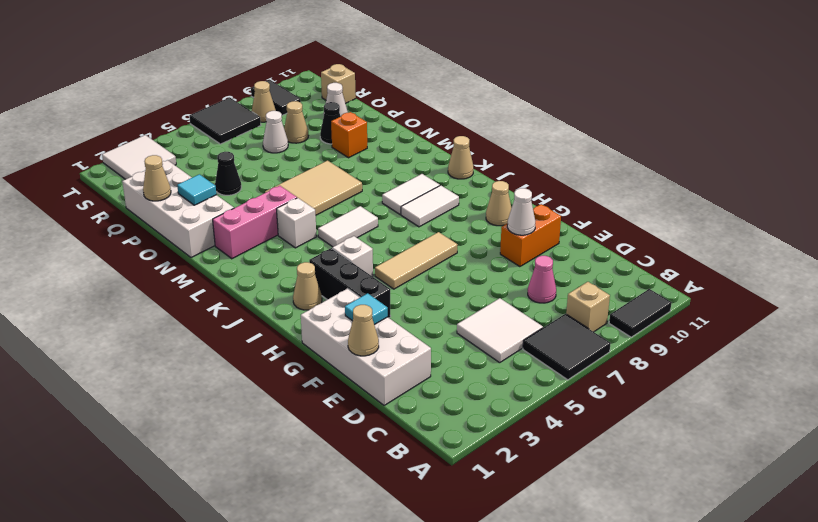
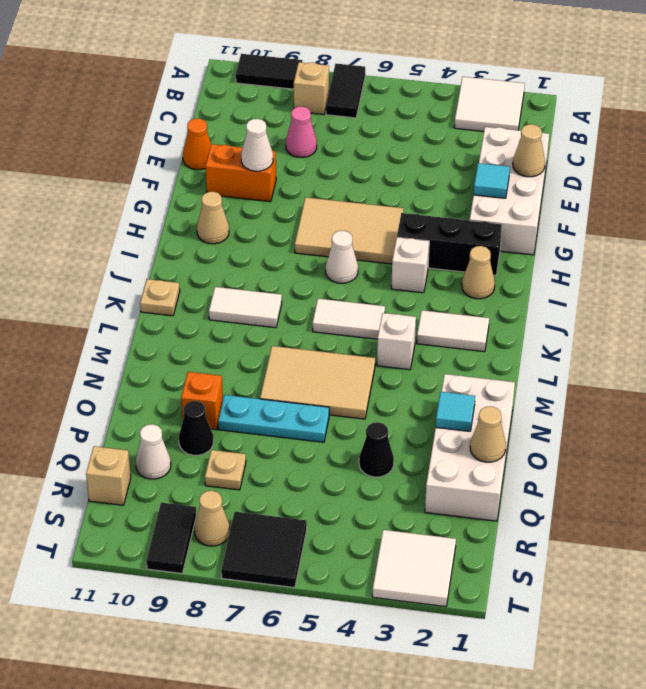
black tile A6:B7 level 1 -> black tile A7:B7 level 1
white tile C5:D6 level 1 -> white tile A2:B3 level 1
none -> orange cone E11 level 1
black brick G3:I3 level 1 -> black brick H2:H4 level 1
tan tile H5:H7 level 1 -> tan tile G5:H7 level 1
white tile J8:J9 level 1 -> white tile K2:K3 level 1
tan cone K11 level 1 -> tan plate K11 level 1
pink brick M2:M4 level 1 -> none
none -> cyan plate O6:O8 level 1
white cone Q7 level 1 -> white cone I6 level 1
tan cone Q8 level 1 -> tan plate Q8 level 1

